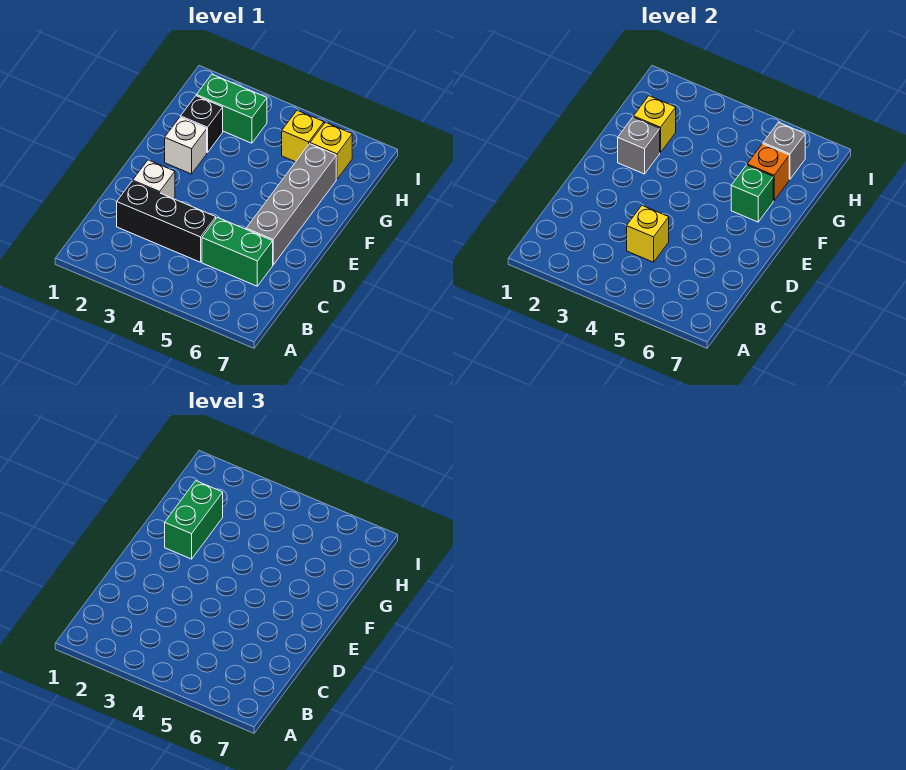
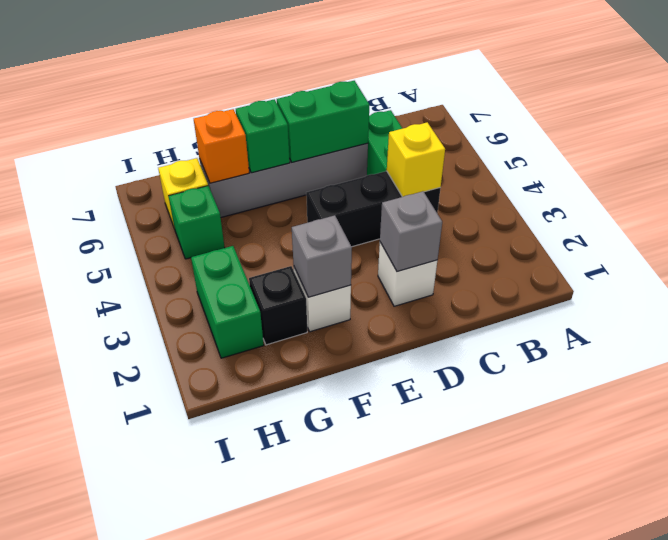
black brick C2:C4 level 1 -> black brick C4:E4 level 1
green brick F2:G2 level 3 -> green brick D6:E6 level 2
yellow brick G2 level 2 -> none
yellow brick H5 level 1 -> green brick H5 level 1
grey brick H6 level 2 -> grey brick D2 level 2

